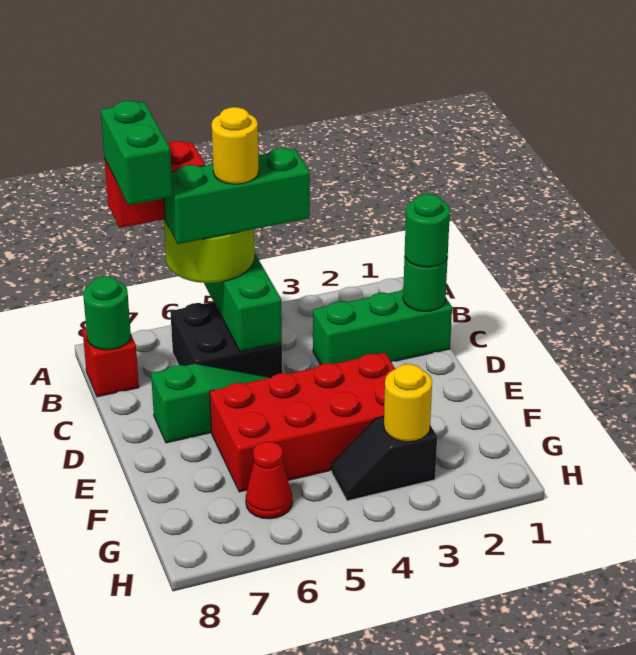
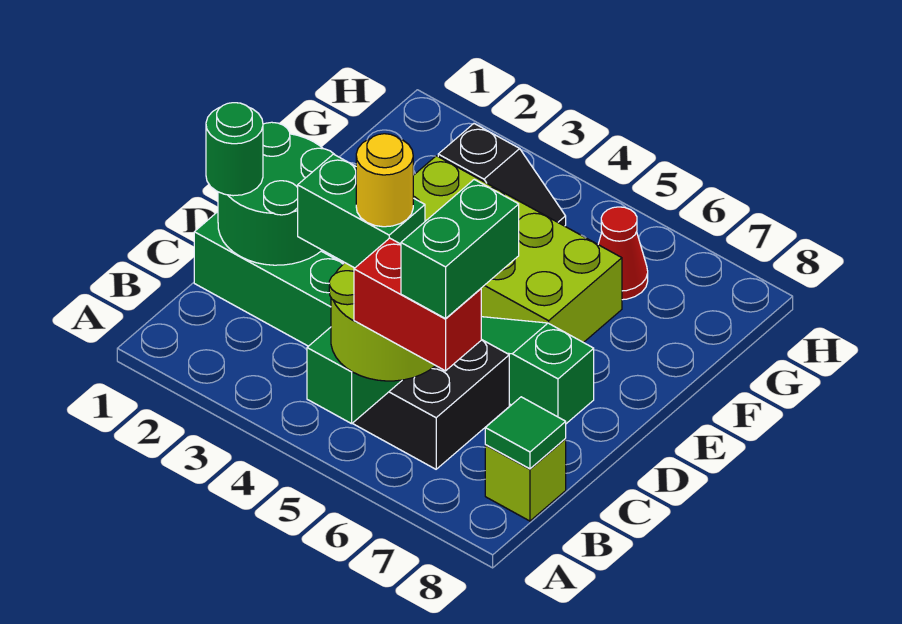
green brick B4:B6 level 4 -> green brick B4:B5 level 4
red brick B8 level 1 -> lime brick B8 level 1
green round brick B8 level 2 -> green tile B8 level 2
green round brick C1 level 2 -> green round brick C1:D2 level 2
red brick E3:F6 level 1 -> lime brick E3:F6 level 1
yellow round brick G3 level 2 -> none

